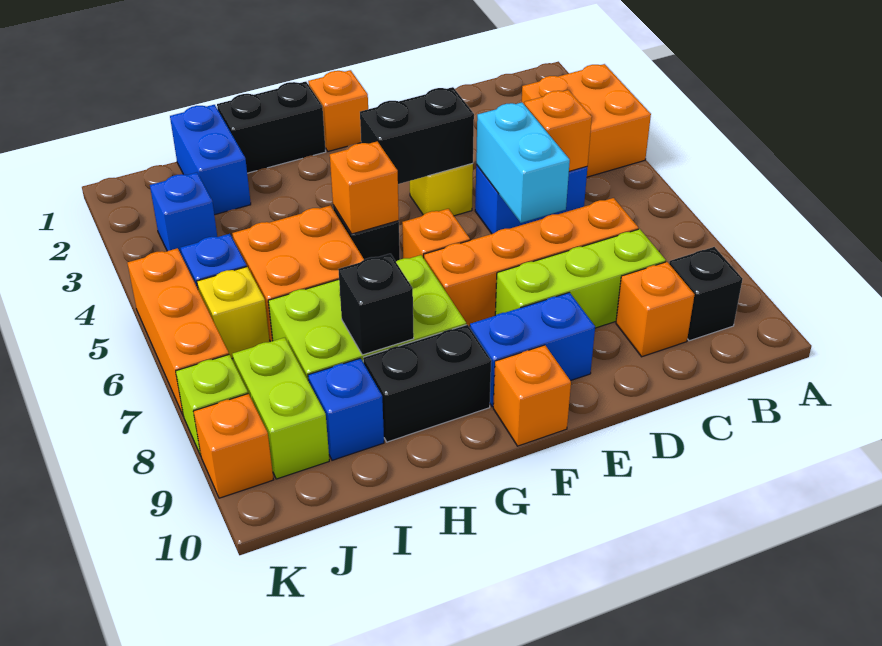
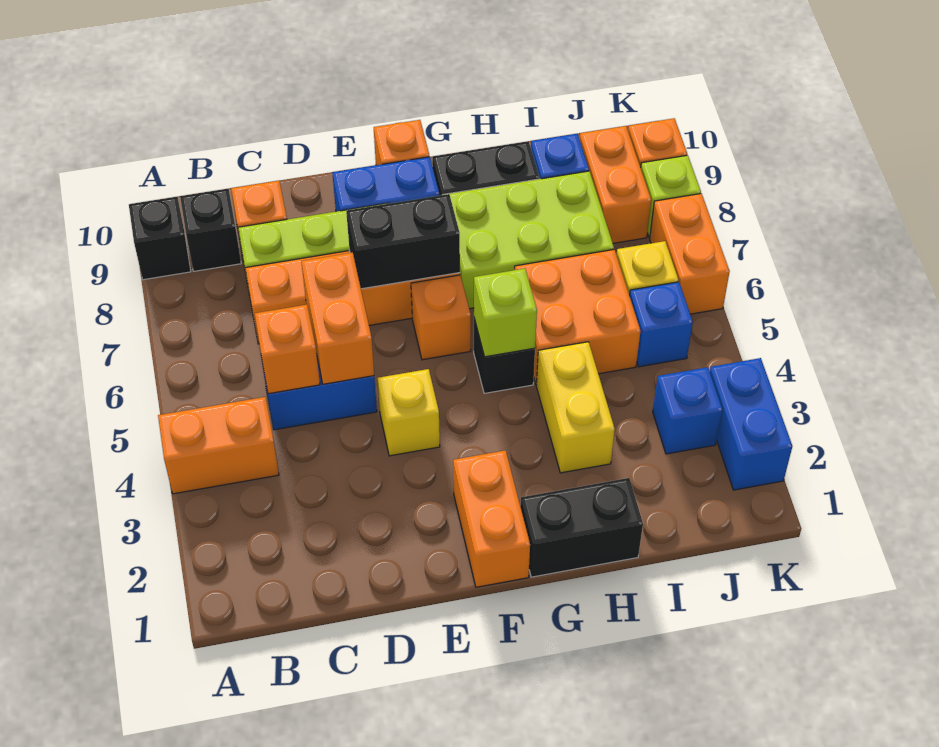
orange brick A3:B4 level 1 -> orange brick A4:B4 level 1
cyan brick D5:D6 level 2 -> orange brick D5:D6 level 2
black brick E4:F4 level 2 -> black brick E7:F7 level 2
orange brick F1 level 1 -> orange brick F1:F2 level 1
orange brick G5 level 2 -> lime brick G5 level 2
none -> yellow brick H3:H4 level 1
black brick H8 level 2 -> black brick A9 level 1
blue brick I1:I2 level 1 -> blue brick K2:K3 level 1
lime brick J8:J9 level 1 -> orange brick J8:J9 level 1
orange brick K5:K7 level 1 -> orange brick K6:K7 level 1

